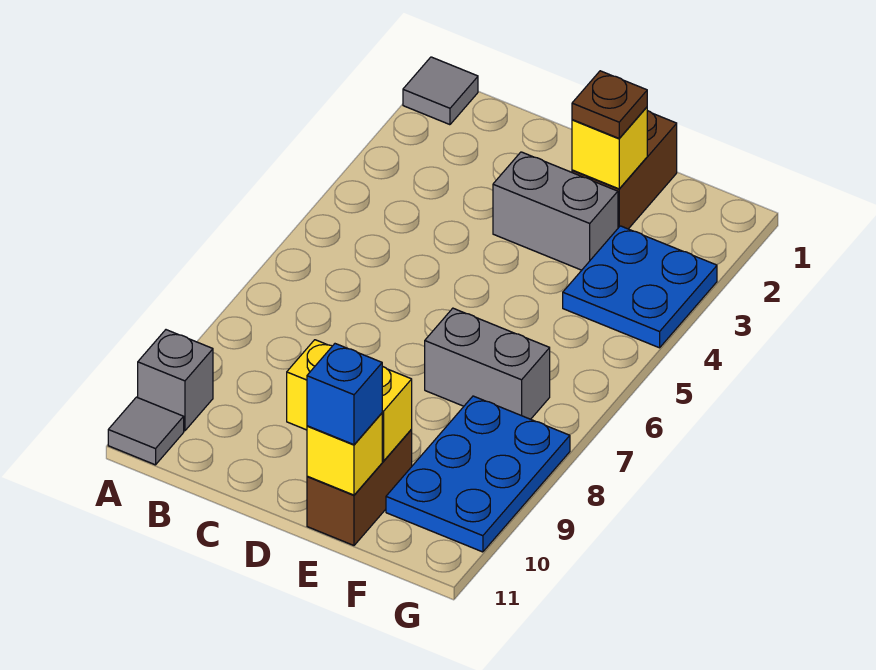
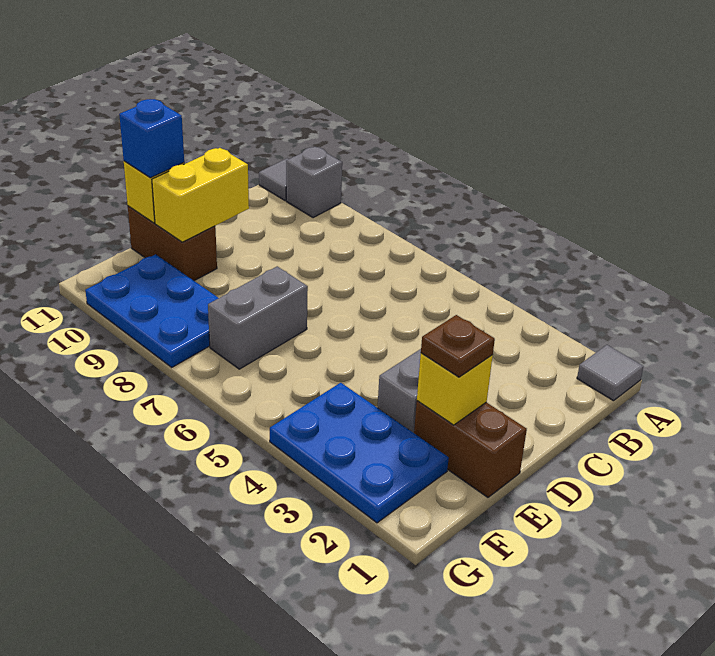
blue plate F3:G4 level 1 -> blue plate F2:G4 level 1

